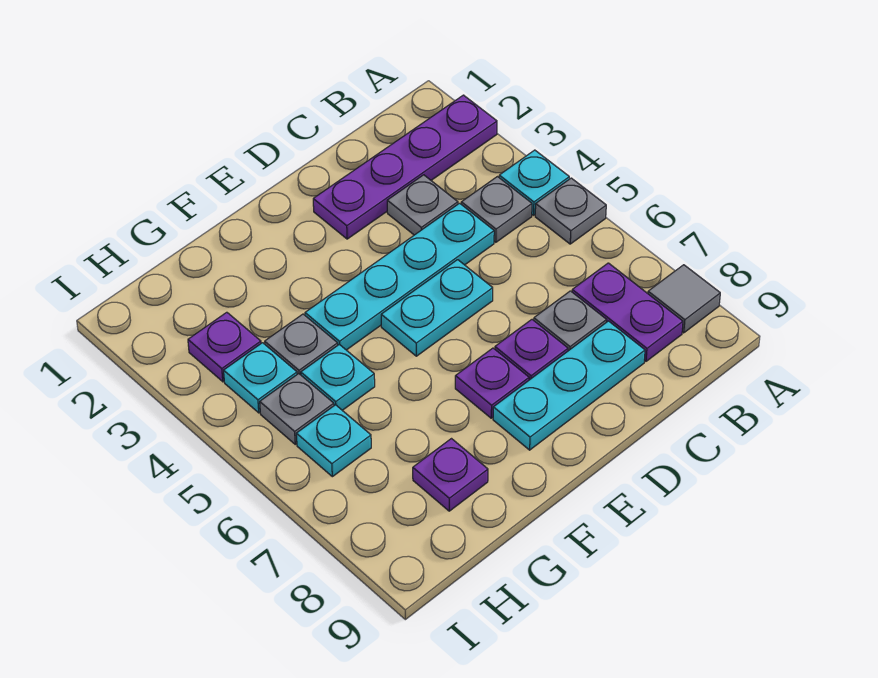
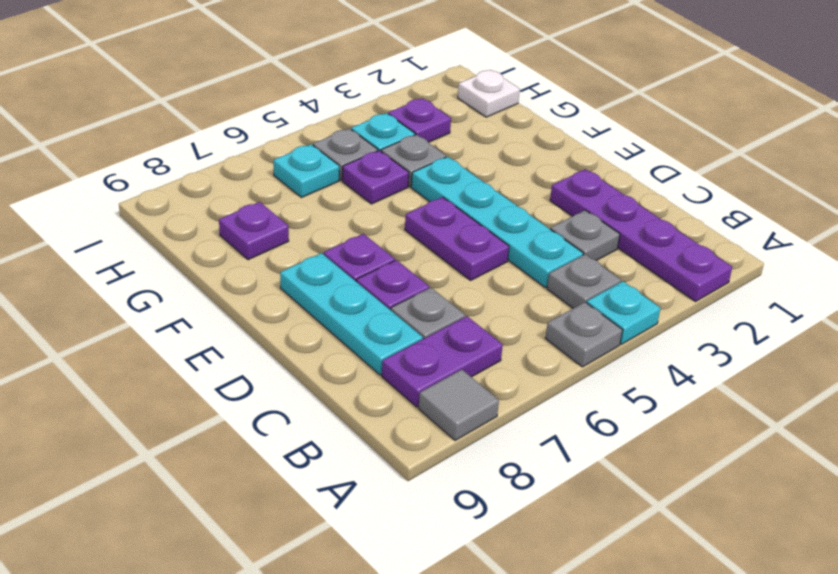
cyan plate D5:E5 level 1 -> purple plate D5:E5 level 1
cyan plate G5 level 1 -> purple plate G5 level 1
none -> white plate H1 level 1

